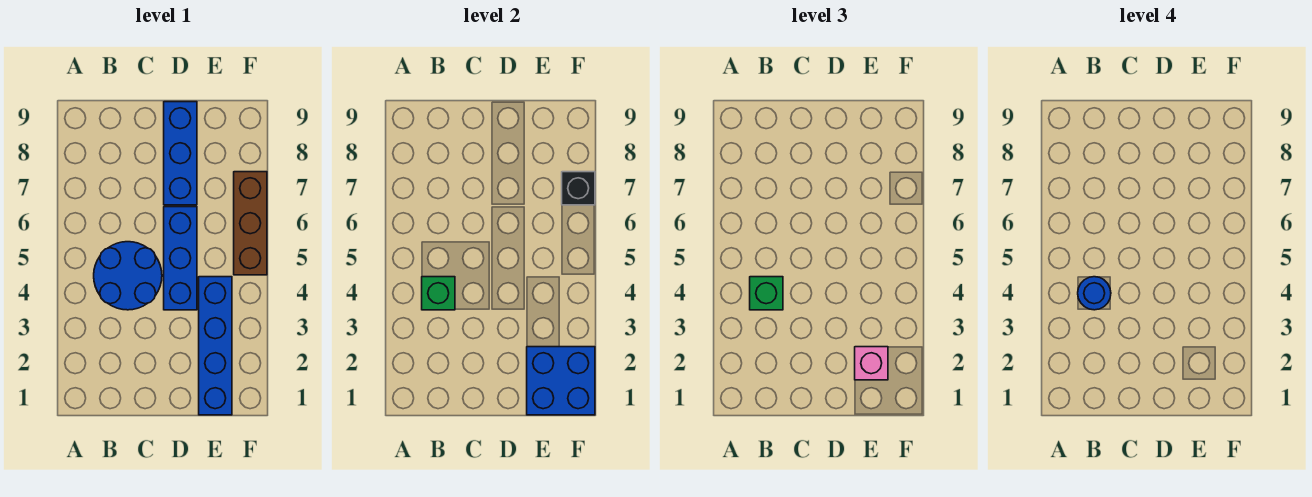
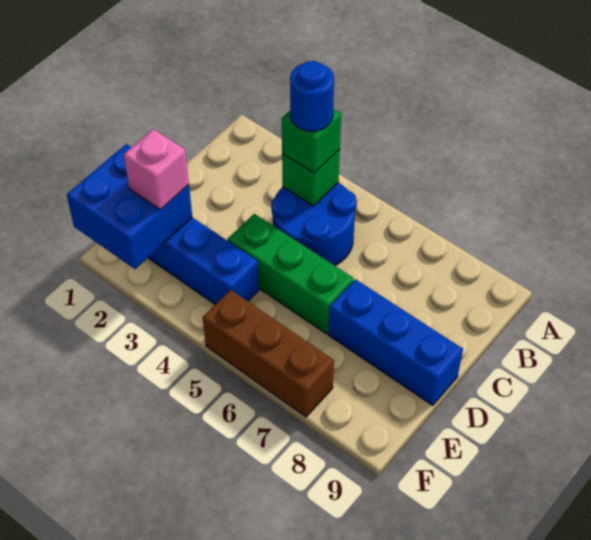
blue brick D4:D6 level 1 -> green brick D4:D6 level 1
black brick F7 level 2 -> none

